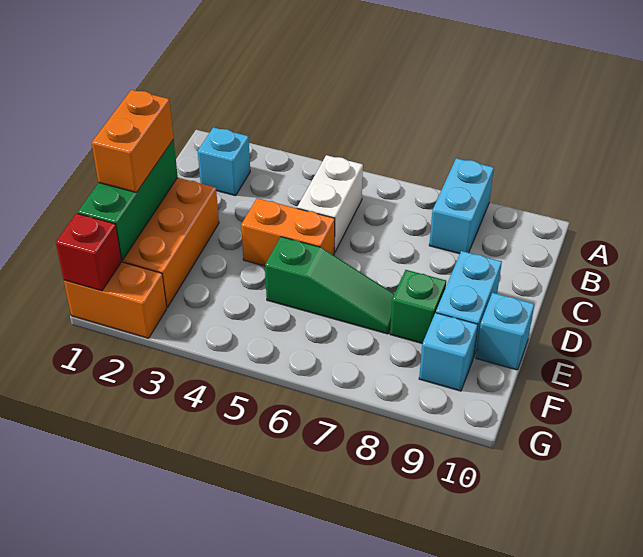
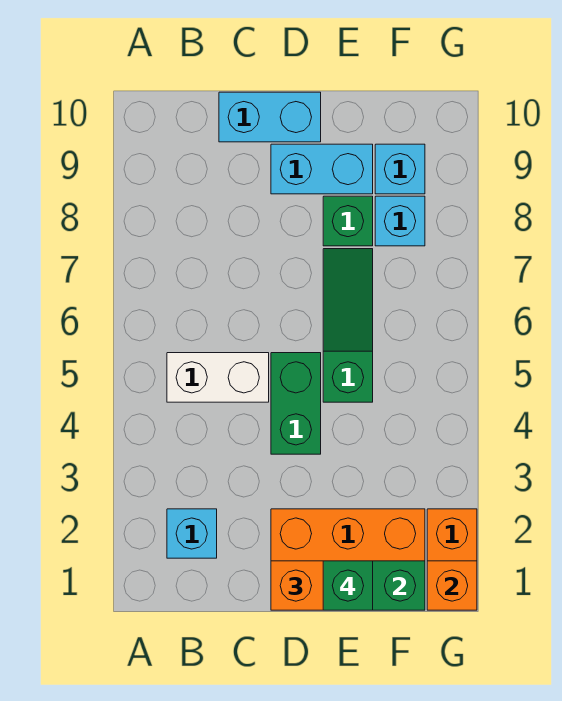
cyan brick A8:B8 level 1 -> cyan brick C10:D10 level 1
orange brick D4:D5 level 1 -> green brick D4:D5 level 1
none -> green brick E1 level 4
cyan brick E10 level 1 -> cyan brick F8 level 1
red brick G1 level 2 -> orange brick G1 level 2

